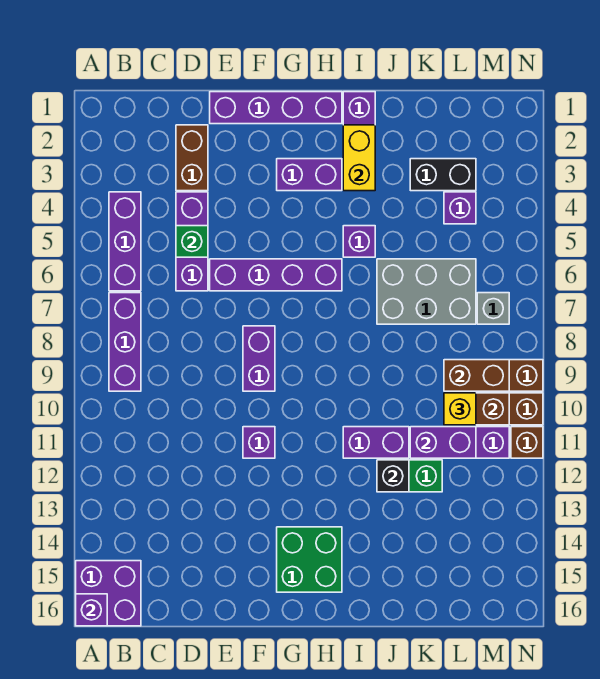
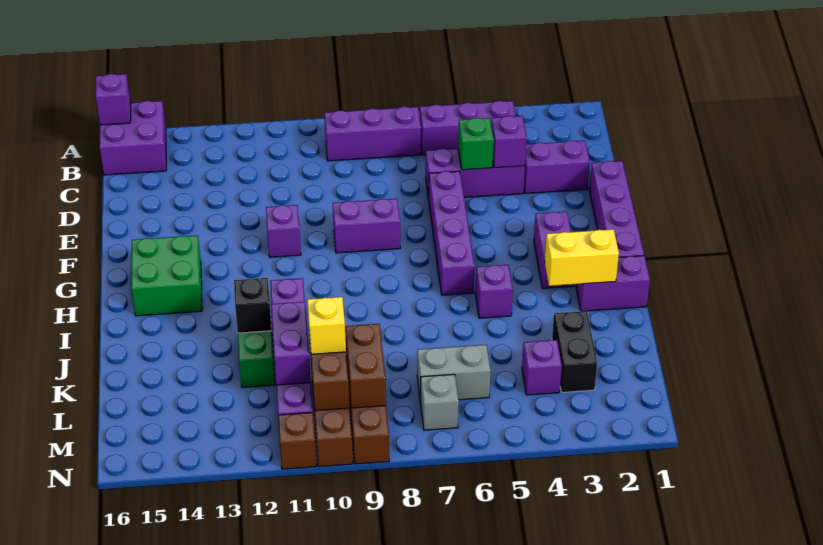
brown brick D2:D3 level 1 -> purple brick D2:D3 level 1
none -> purple brick D4 level 2
grey brick J6:L7 level 1 -> grey brick L6:L7 level 1

